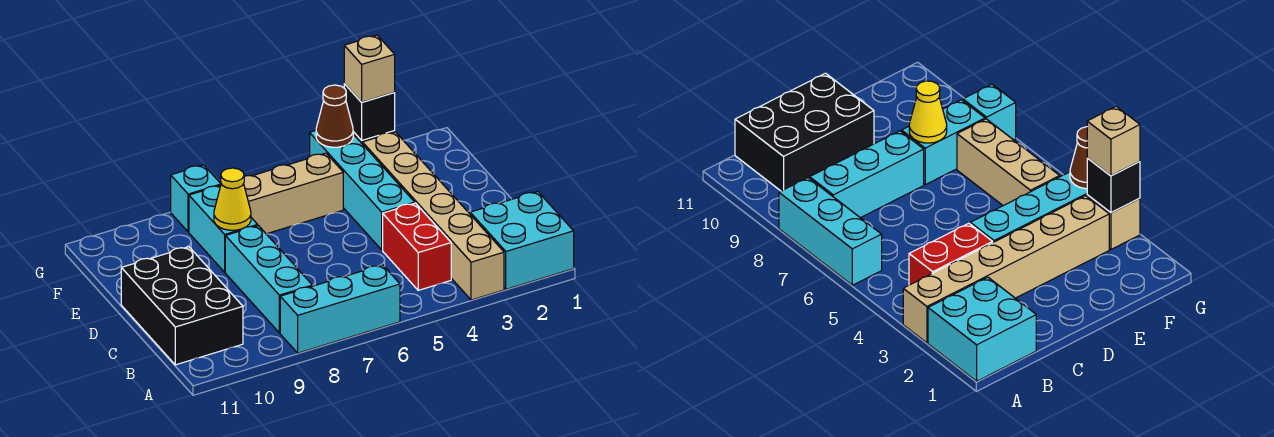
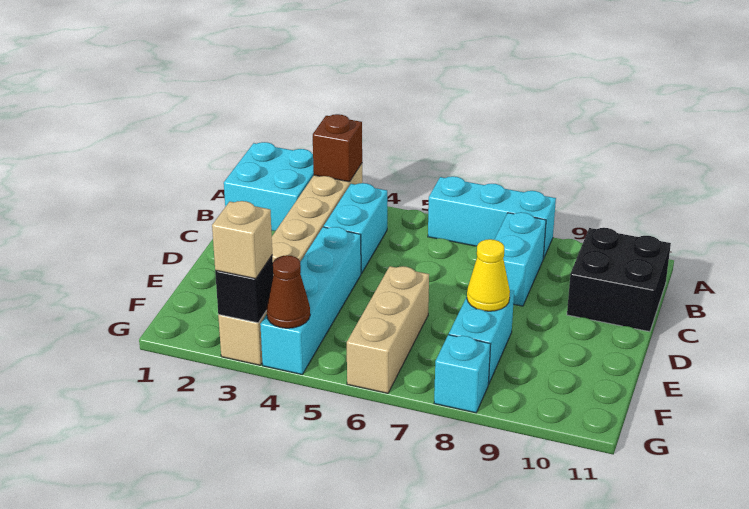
none -> brown brick A3 level 2
red brick B4:C4 level 1 -> cyan brick B4:C4 level 1
cyan brick B8:D8 level 1 -> cyan brick B8:C8 level 1
black brick B10:D11 level 1 -> black brick B10:C11 level 1
tan brick F5:F7 level 1 -> tan brick E6:G6 level 1

